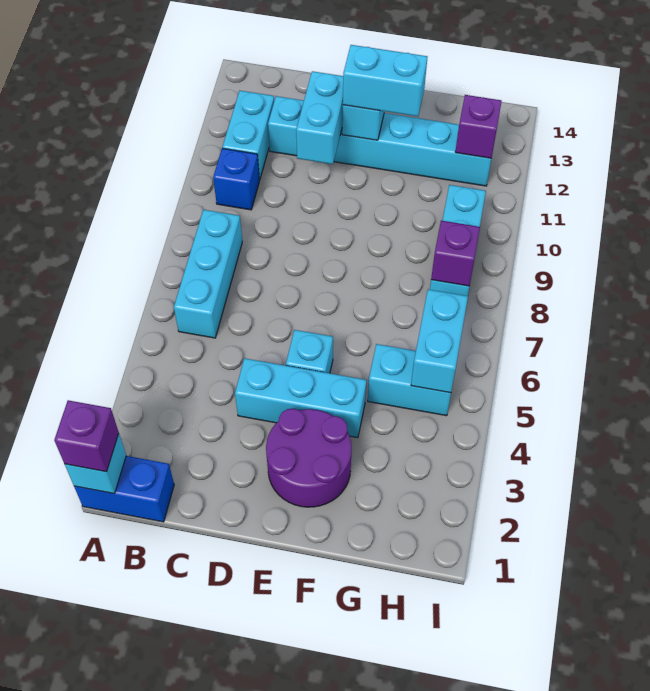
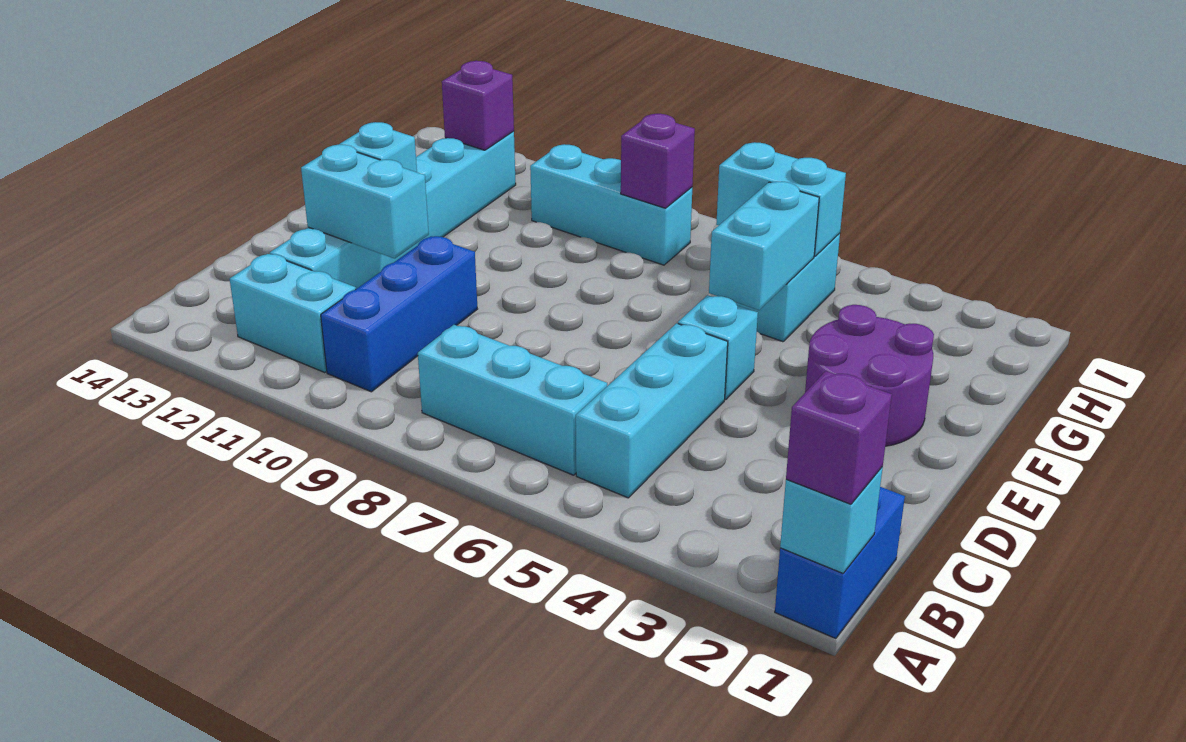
blue brick B10 level 1 -> blue brick B10:D10 level 1
cyan brick D4:F4 level 1 -> cyan brick B5:D5 level 1
cyan brick E12:F12 level 3 -> cyan brick F5:G5 level 2

